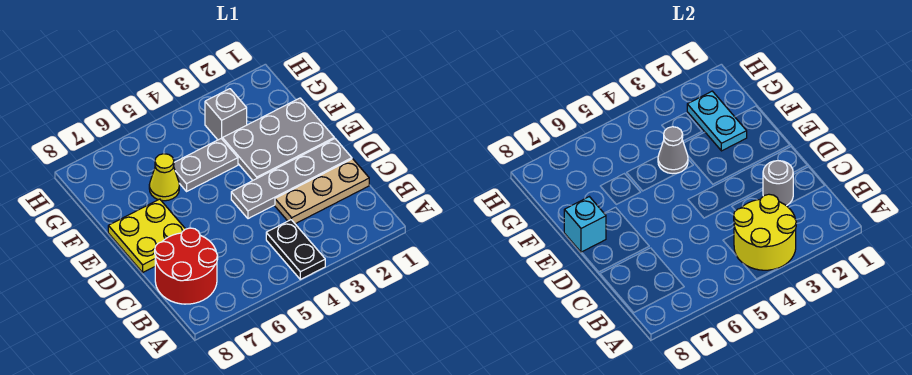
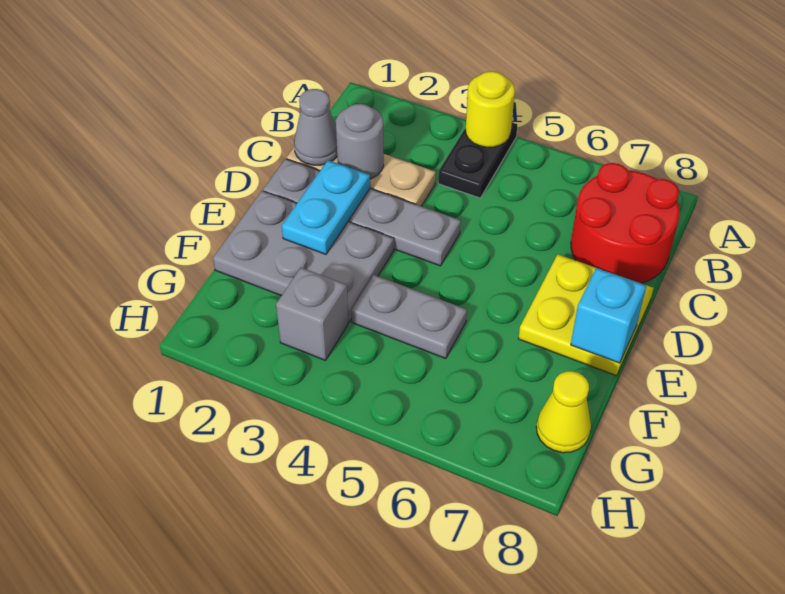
yellow round brick A3:B4 level 2 -> yellow round brick A4 level 2
cyan plate F2:G2 level 2 -> cyan plate D2:E2 level 2
grey cone F4 level 2 -> grey cone C1 level 2
yellow cone F6 level 1 -> yellow cone G8 level 1

